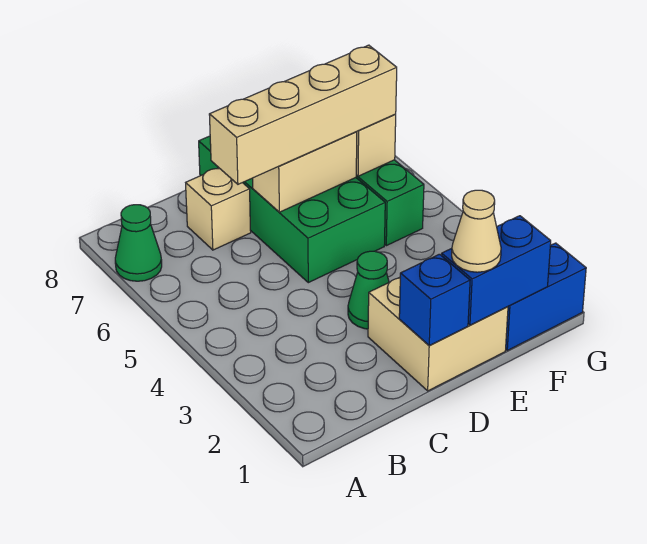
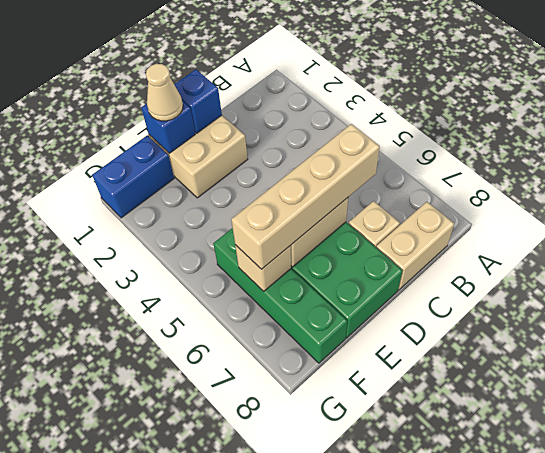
green cone A7 level 1 -> none
none -> tan brick B8:C8 level 1
green cone D3 level 1 -> none
blue brick E1:F1 level 2 -> blue brick E1 level 2

